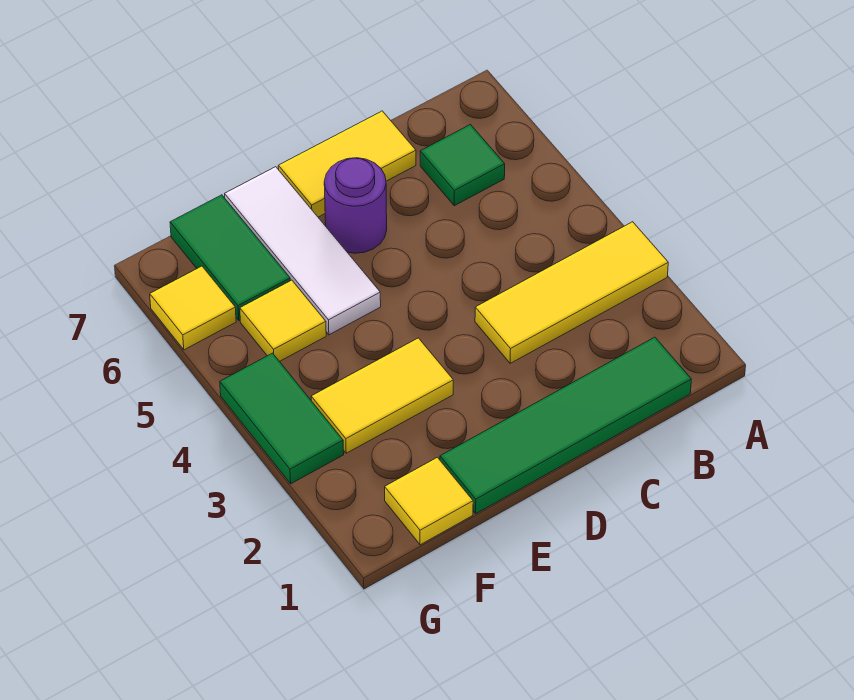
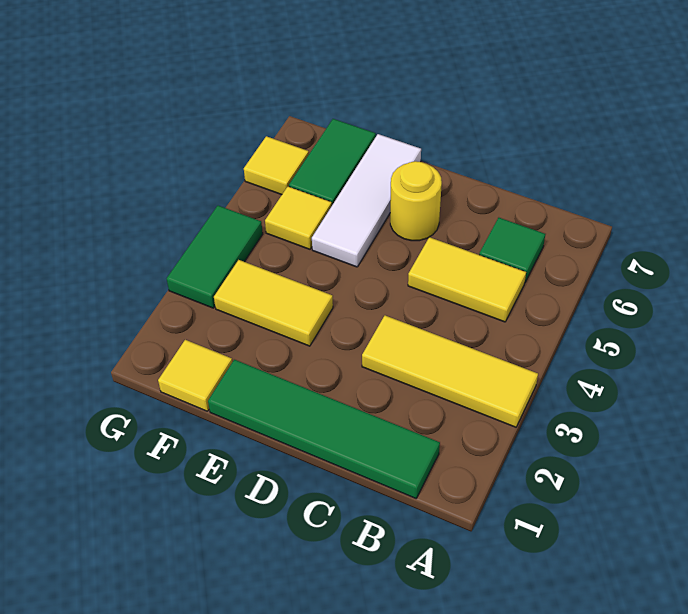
yellow tile C7:D7 level 1 -> yellow tile B5:C5 level 1
purple round brick D6 level 1 -> yellow round brick D6 level 1

